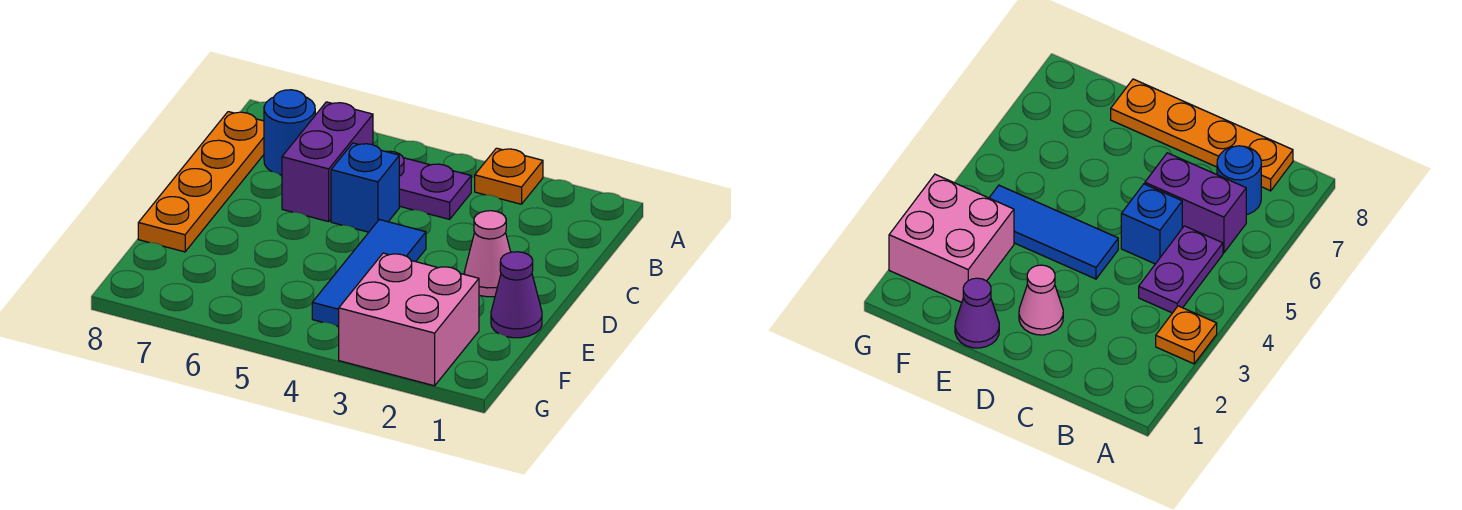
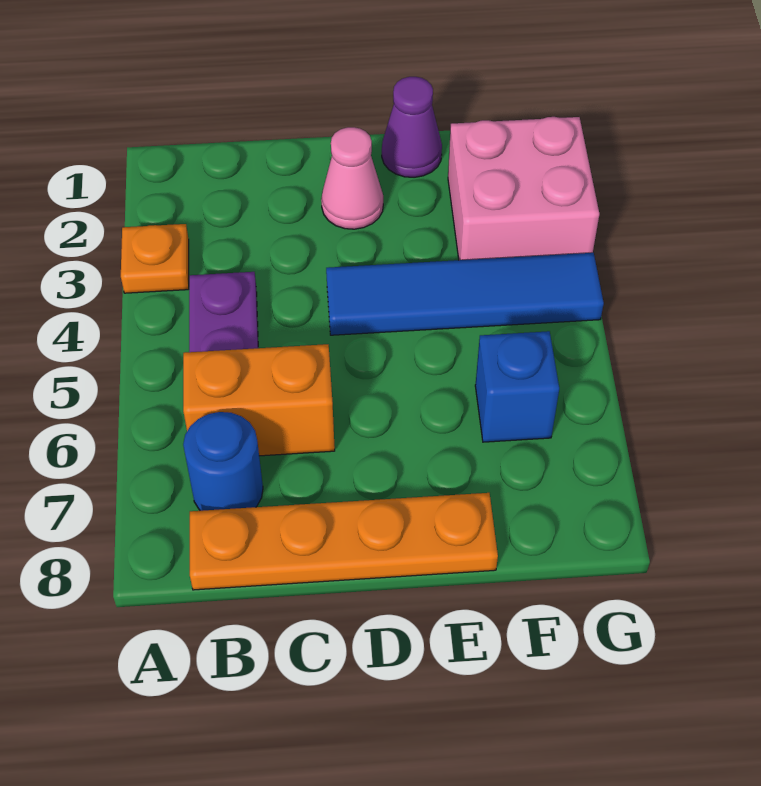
purple brick B6:C6 level 1 -> orange brick B6:C6 level 1
blue brick C5 level 1 -> blue brick F6 level 1
blue tile D4:F4 level 1 -> blue tile D4:G4 level 1

